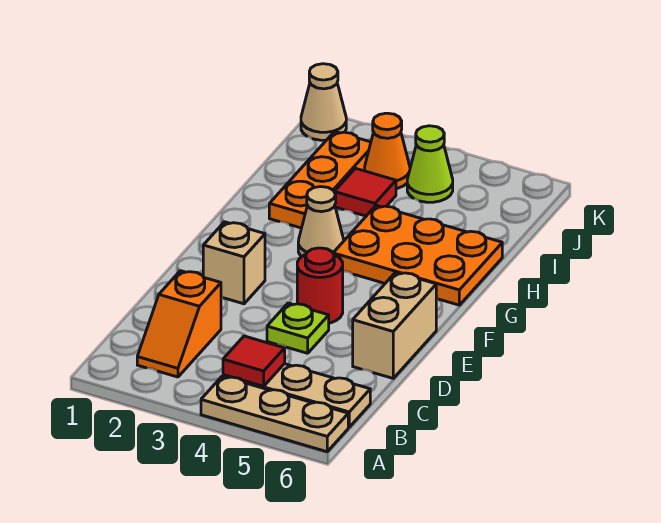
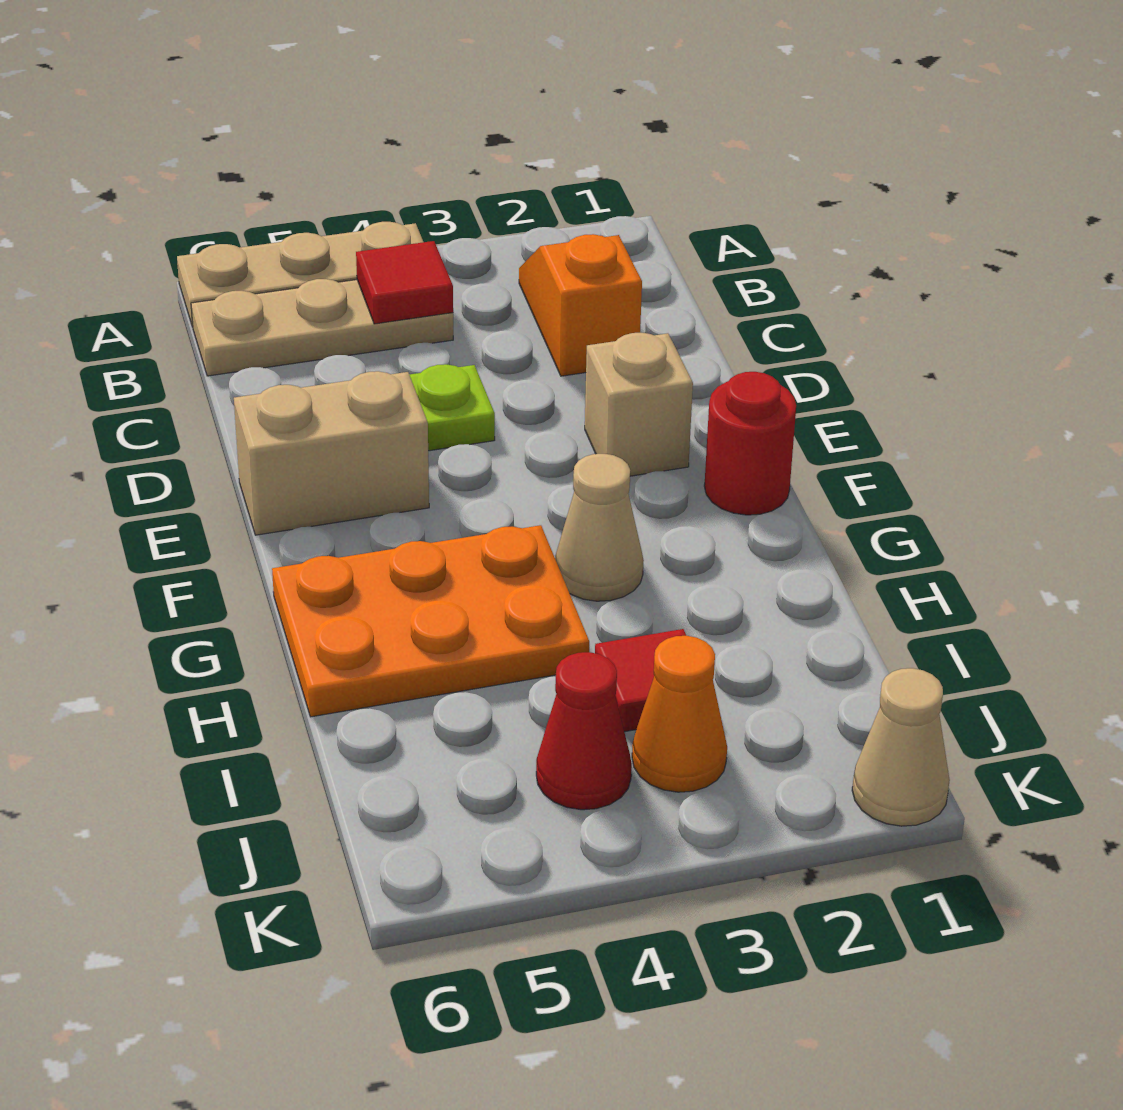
tan brick D6:E6 level 1 -> tan brick E5:E6 level 1
red round brick E4 level 1 -> red round brick F1 level 1
orange plate H2:J2 level 1 -> none
lime cone J4 level 1 -> red cone J4 level 1

